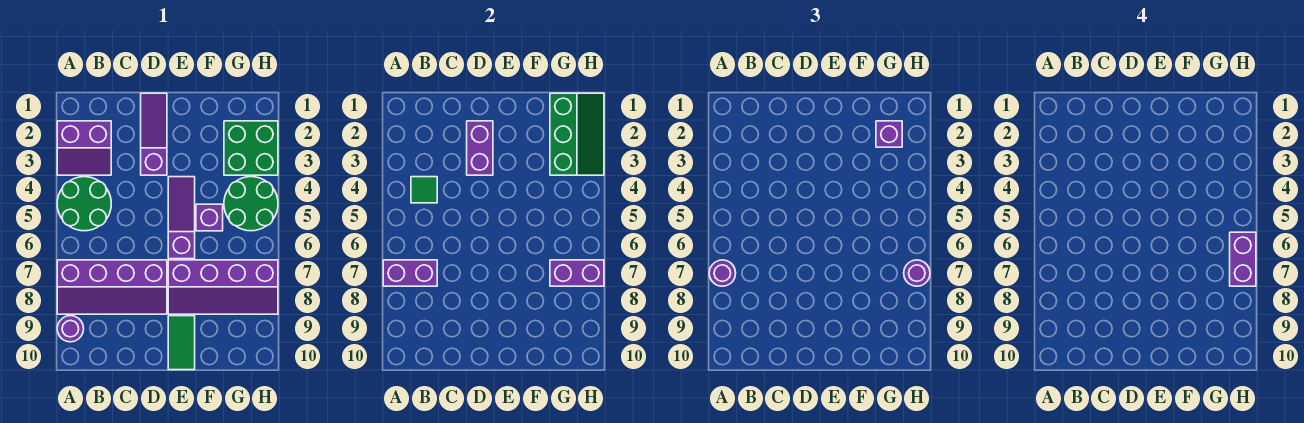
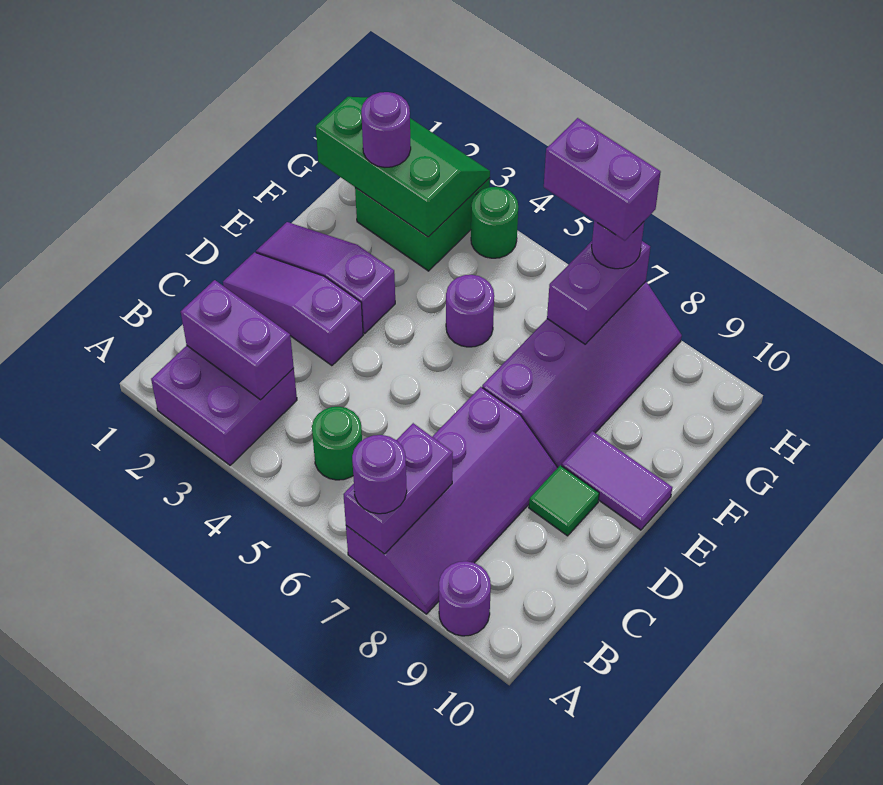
purple slope A2:B3 level 1 top 2 -> purple brick A2:B3 level 1
green round brick A4:B5 level 1 -> green round brick B5 level 1
green tile B4 level 2 -> green tile D9 level 1
purple brick D2:D3 level 2 -> purple brick B2:B3 level 2
purple slope E4:E6 level 1 top 6 -> purple slope E1:E3 level 1 top 3
green tile E9:E10 level 1 -> purple tile E9:E10 level 1
purple brick F5 level 1 -> purple round brick F5 level 1
purple brick G2 level 3 -> purple round brick G2 level 3
green round brick G4:H5 level 1 -> green round brick H4 level 1

